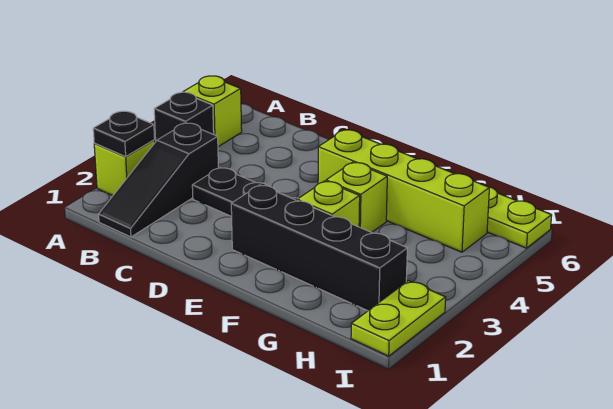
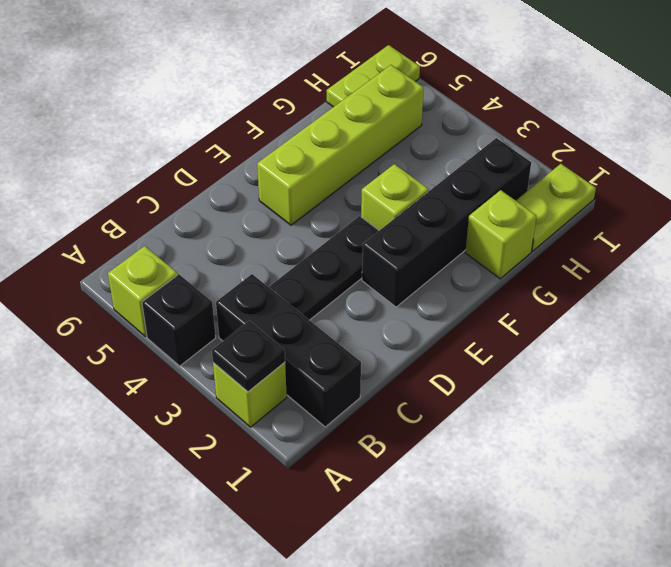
black slope B1:B3 level 1 top 3 -> black brick B1:B3 level 1
lime brick F4 level 1 -> lime brick G1 level 1
lime plate I1:I2 level 1 -> lime plate H1:I1 level 1

